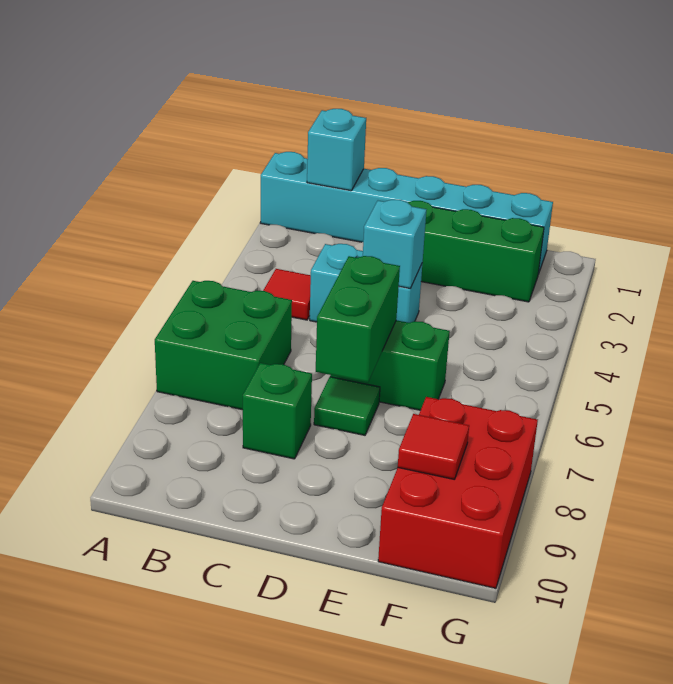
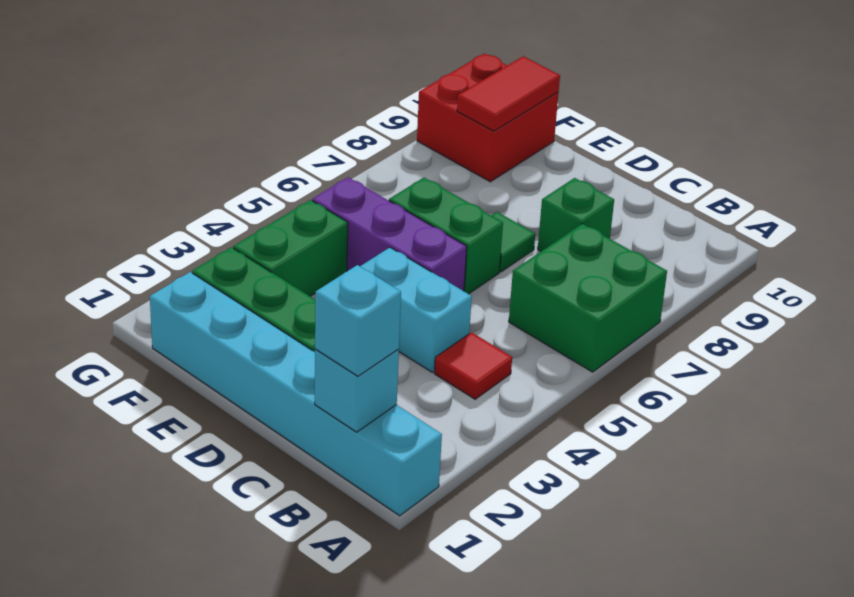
cyan brick D4 level 2 -> cyan brick B1 level 3
none -> purple brick D5:F5 level 1
green brick D6:D7 level 2 -> green brick F3:F4 level 1
red brick F8:G10 level 1 -> red brick F9:G10 level 1
red tile F9 level 2 -> red tile F9:F10 level 2

